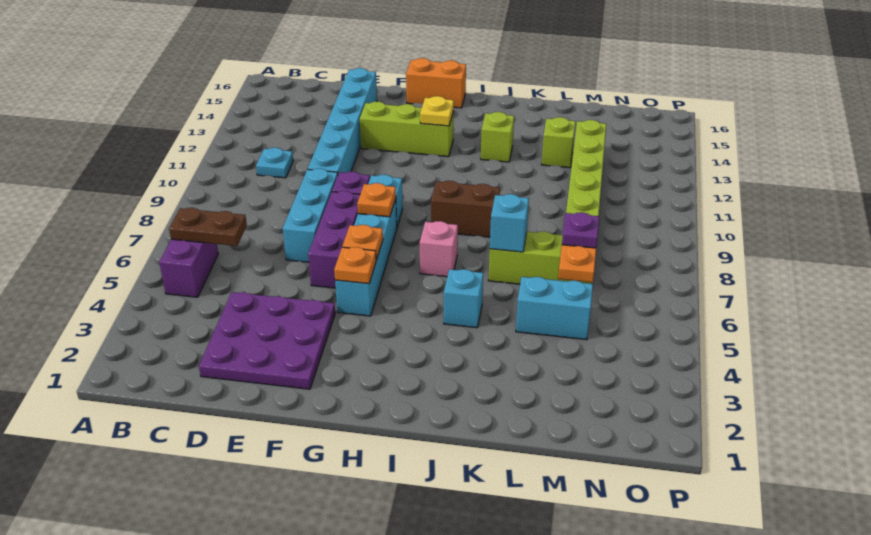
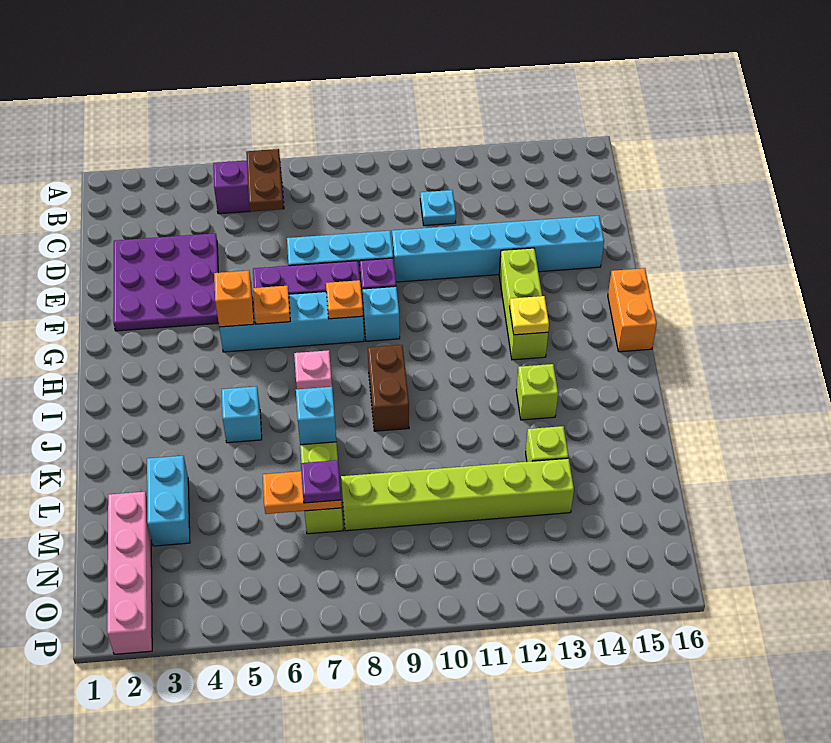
orange plate G5 level 2 -> orange brick G5 level 2
cyan brick L5:M5 level 1 -> cyan brick L3:M3 level 1
none -> pink brick M2:P2 level 1

